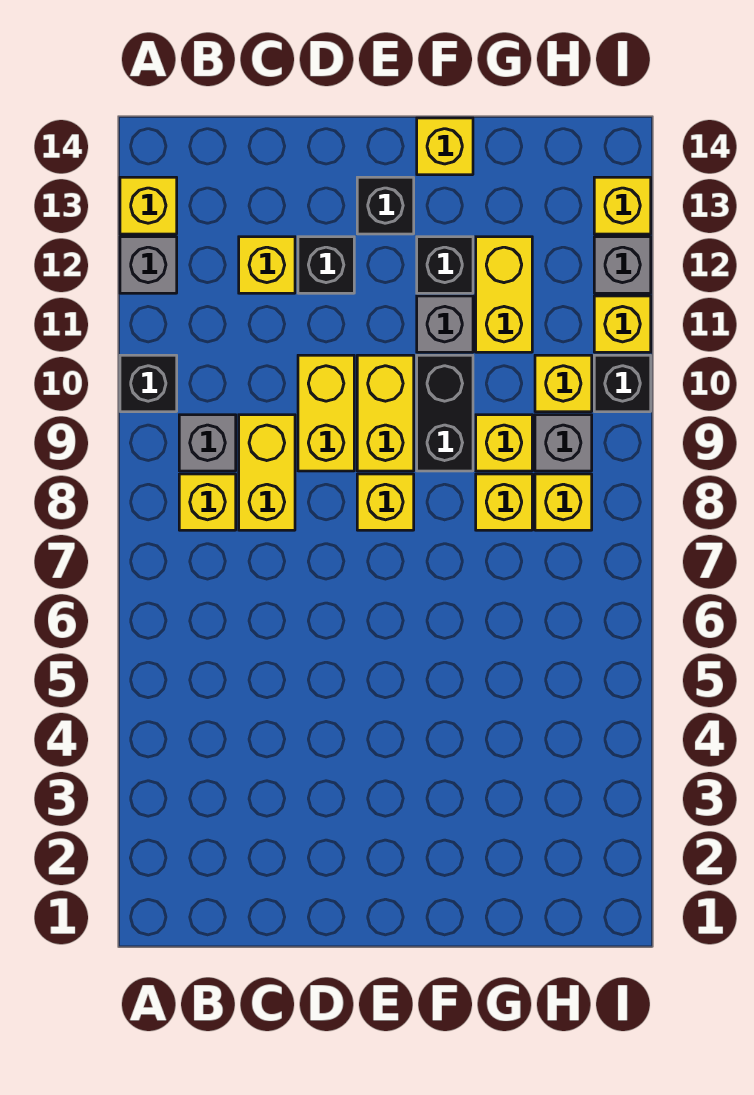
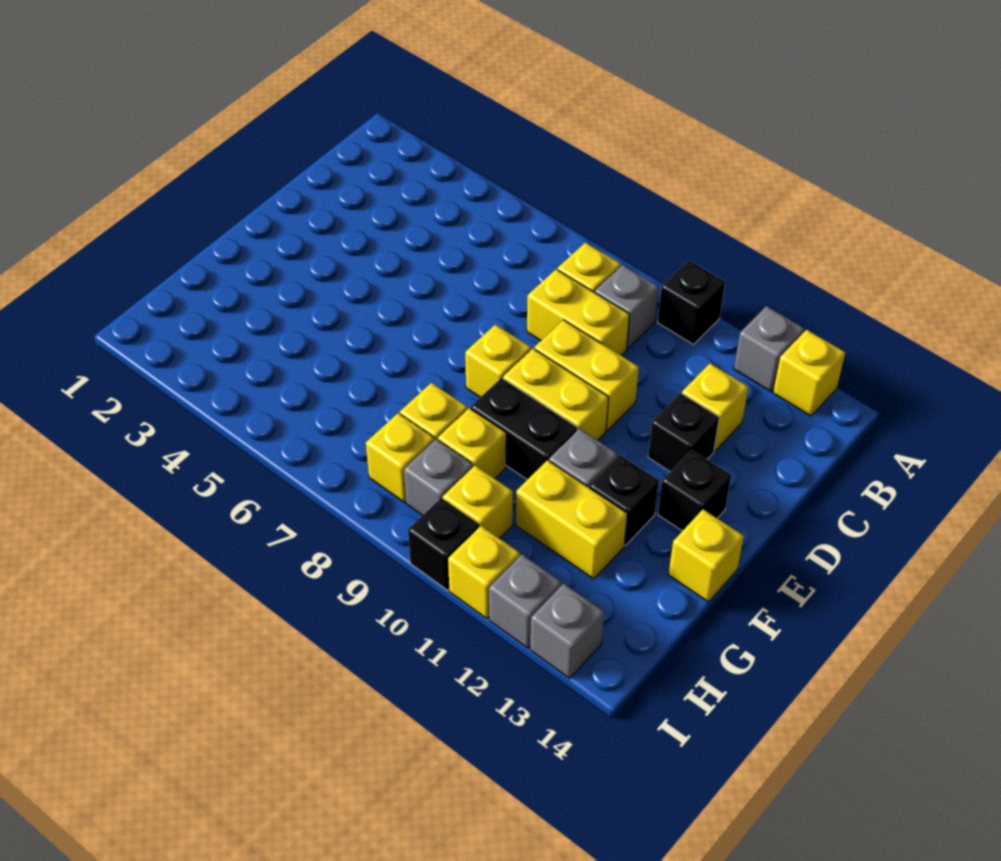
yellow brick I13 level 1 -> grey brick I13 level 1

